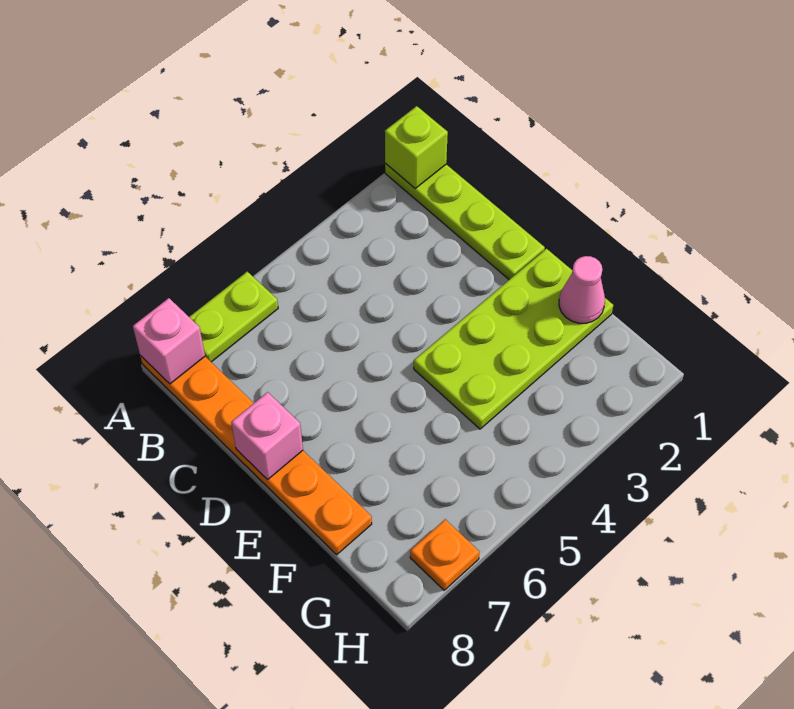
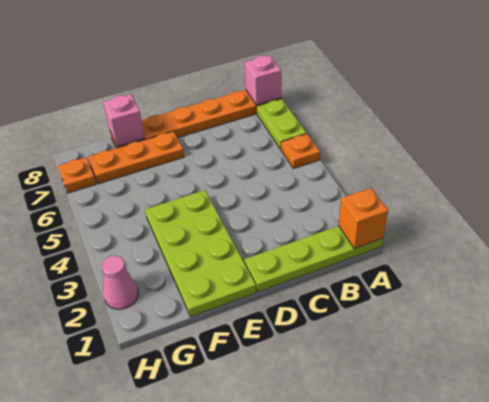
lime brick A1 level 2 -> orange brick A1 level 2
none -> orange plate A5 level 1
pink brick D8 level 2 -> pink brick F8 level 2
none -> orange plate E7:G7 level 1
pink cone F1 level 2 -> pink cone H2 level 1

